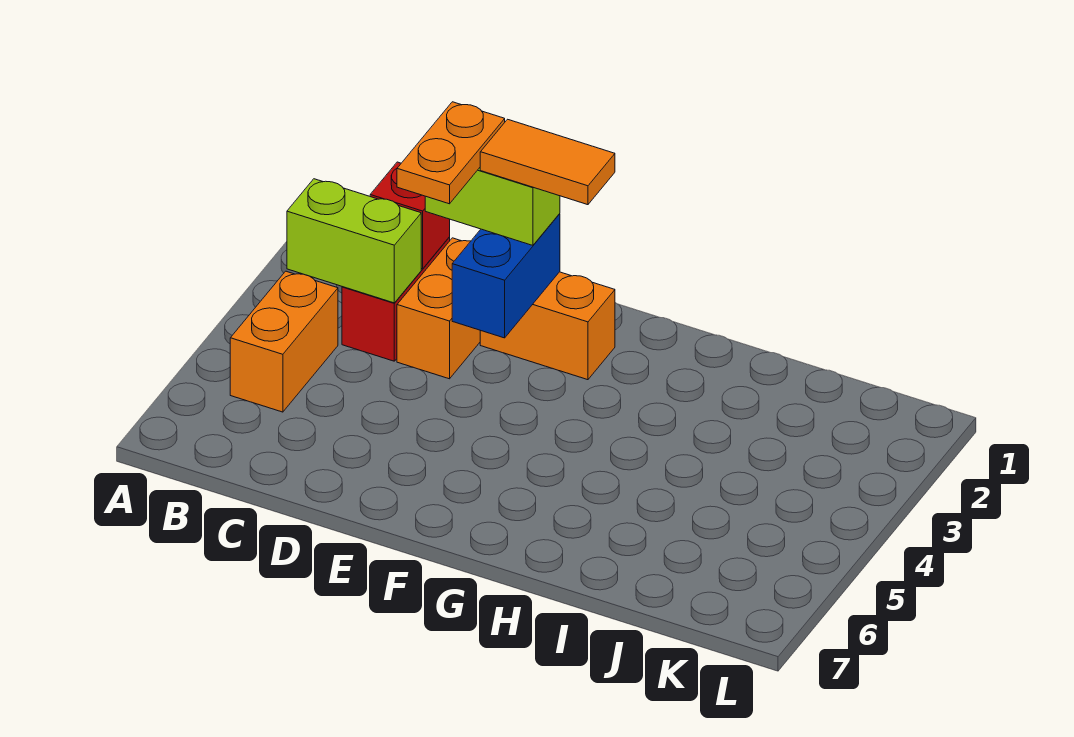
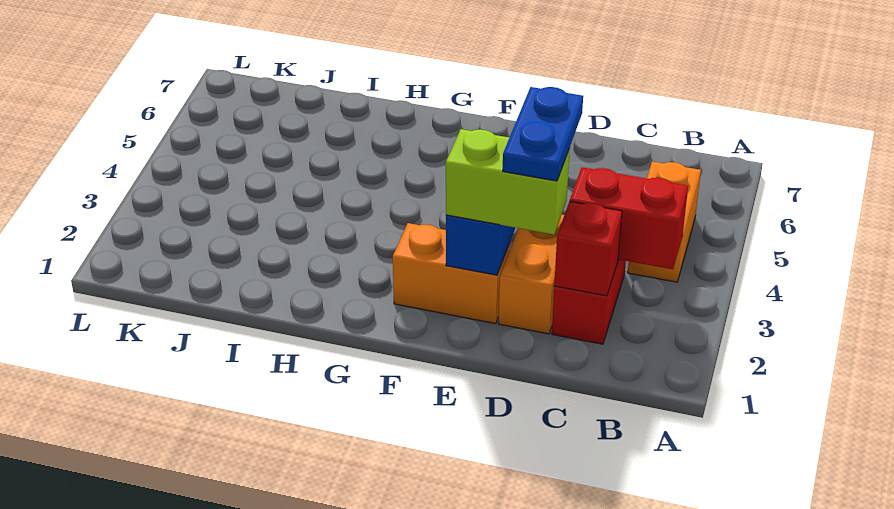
lime brick B3:C3 level 2 -> red brick B3:C3 level 2
orange plate D2:D3 level 4 -> blue plate D2:D3 level 4
orange tile E2:F2 level 4 -> none

